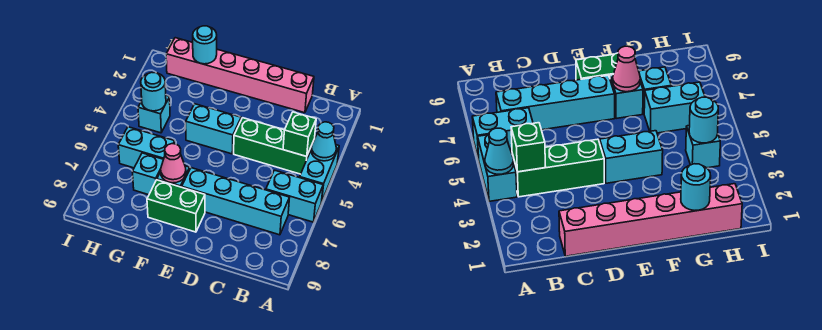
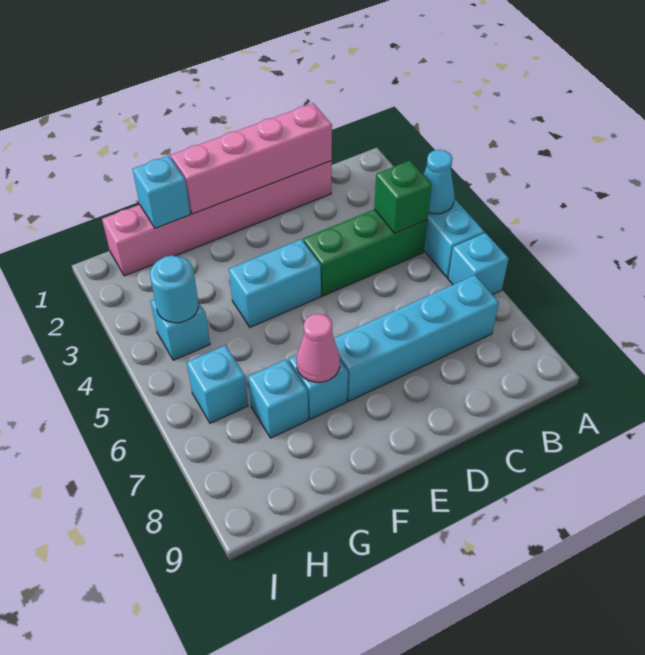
cyan brick A6:B6 level 1 -> cyan brick A6 level 1
none -> pink brick C1:F1 level 2
green brick E8:F8 level 1 -> none
cyan round brick G1 level 2 -> cyan brick G1 level 2
cyan brick G6:H6 level 1 -> cyan brick H6 level 1

